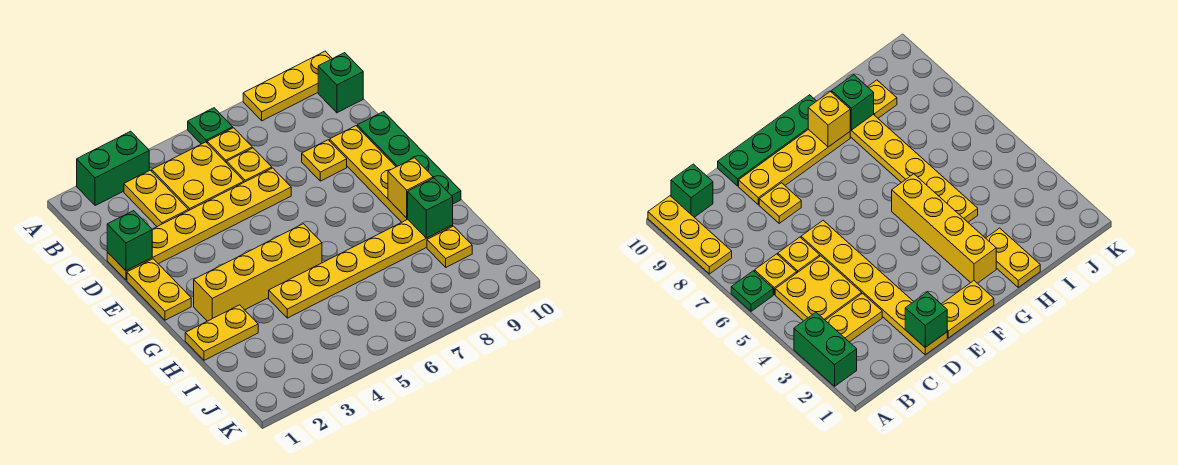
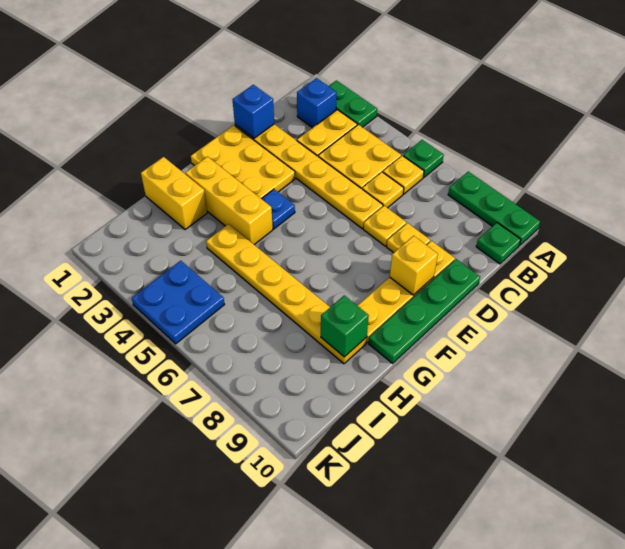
green brick A2:A3 level 1 -> green plate A2:A3 level 1
yellow plate A8:A10 level 1 -> green plate A8:A10 level 1
none -> blue brick B2 level 1
green brick B10 level 1 -> green plate B10 level 1
green brick D1 level 2 -> blue brick D1 level 2
yellow plate E1:F1 level 1 -> yellow plate E1:F3 level 1
none -> blue plate F4 level 1
yellow brick G2:G5 level 1 -> yellow brick G2:G4 level 1
yellow brick G9 level 2 -> yellow brick E9 level 2
yellow plate H1:H2 level 1 -> yellow brick H1:H2 level 1
yellow plate I9 level 1 -> yellow plate D7 level 1
none -> blue plate J4:K5 level 1

